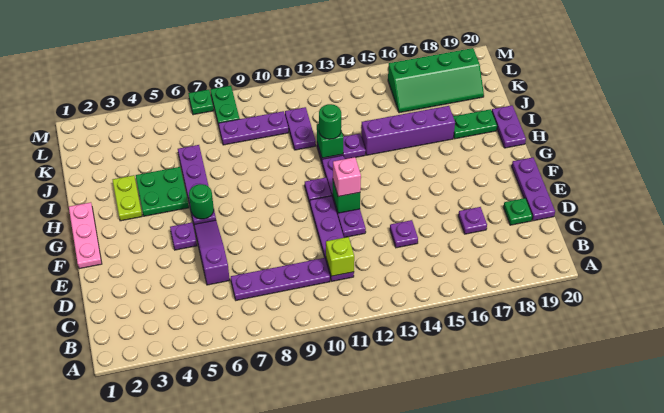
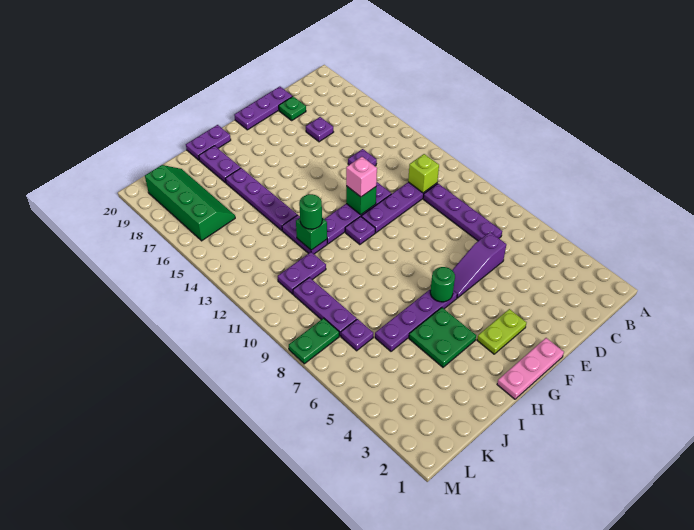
purple plate F5 level 1 -> purple plate K7 level 1
lime plate H3:I3 level 1 -> lime plate F3:G3 level 1
purple brick I14:I17 level 1 -> purple plate I14:I17 level 1
green plate I18:I19 level 1 -> purple plate I18:I19 level 1
green plate M7 level 1 -> none

